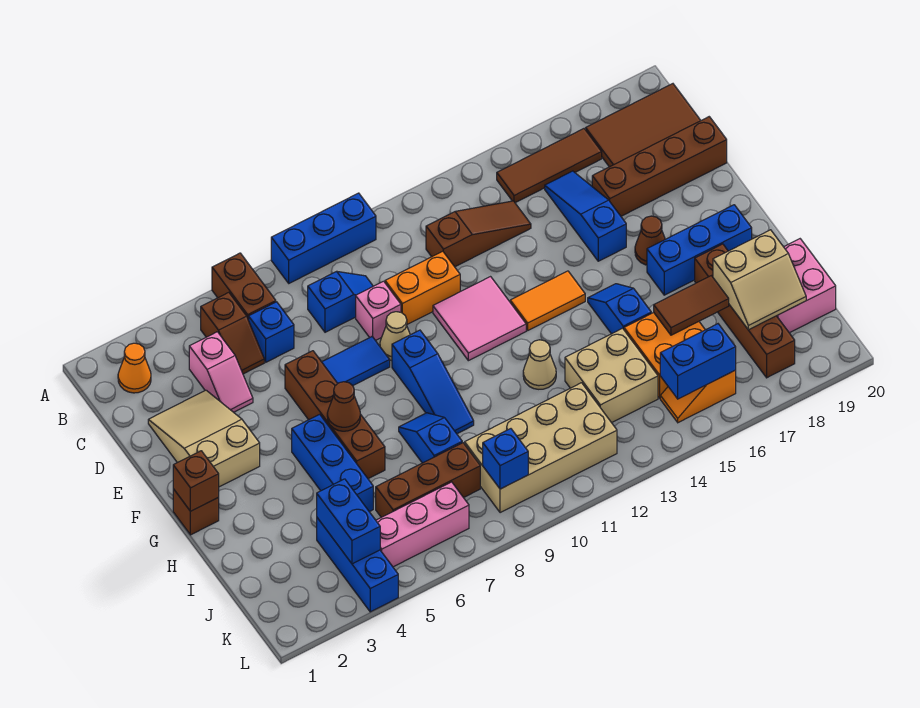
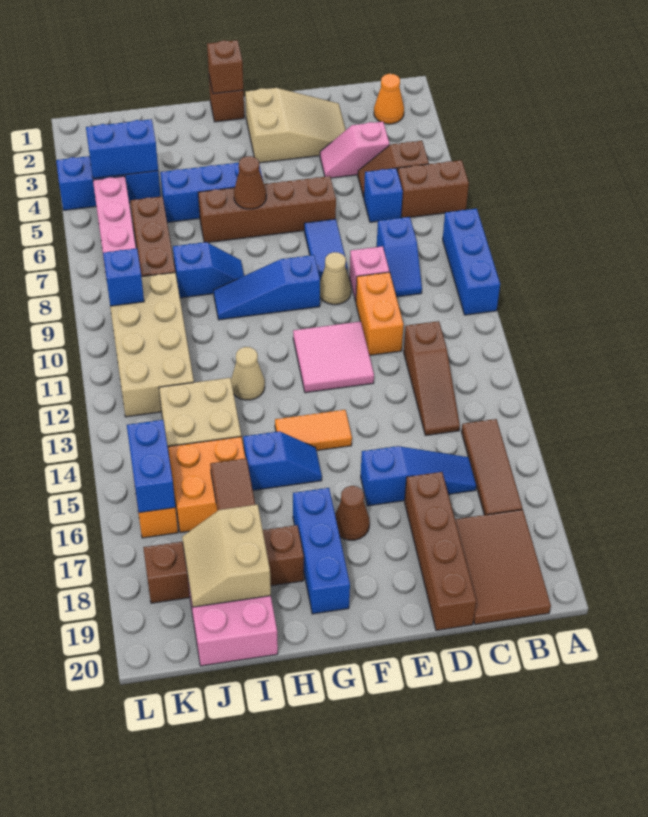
orange tile F13:F14 level 1 -> orange tile F14:G14 level 1

